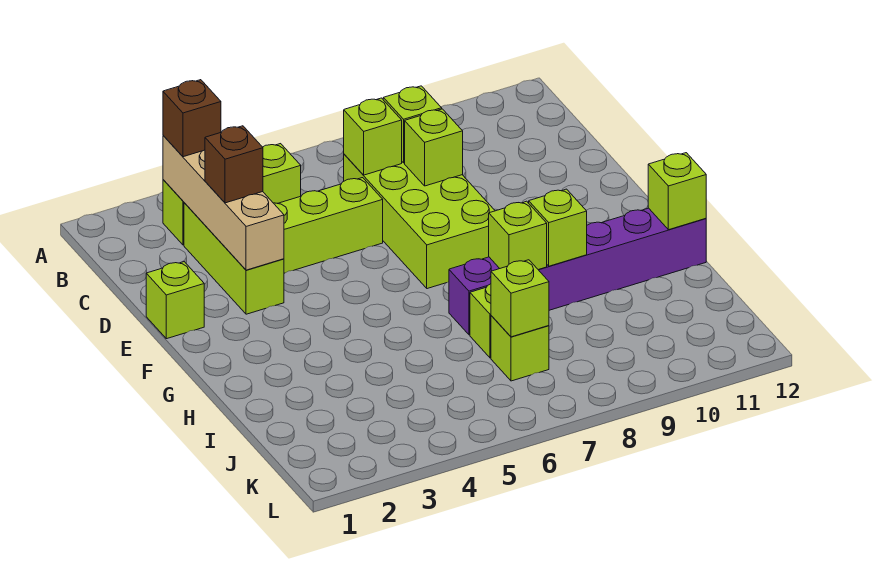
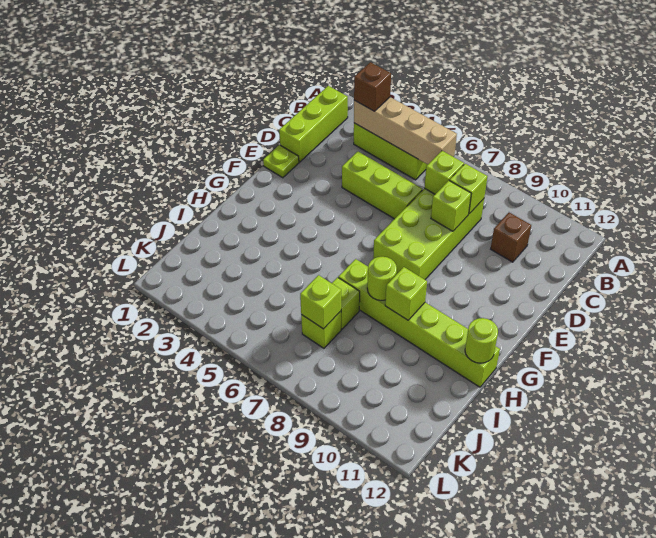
tan brick B3:E3 level 2 -> tan brick B3:B6 level 2
lime brick C3:E3 level 1 -> lime brick B1:D1 level 1
brown brick D3 level 3 -> brown brick C10 level 1
lime brick E1 level 1 -> lime plate E1 level 1
purple brick H7:H12 level 1 -> lime brick H7:H12 level 1
lime brick H8 level 2 -> lime round brick H8 level 2
lime brick H12 level 2 -> lime round brick H12 level 2

